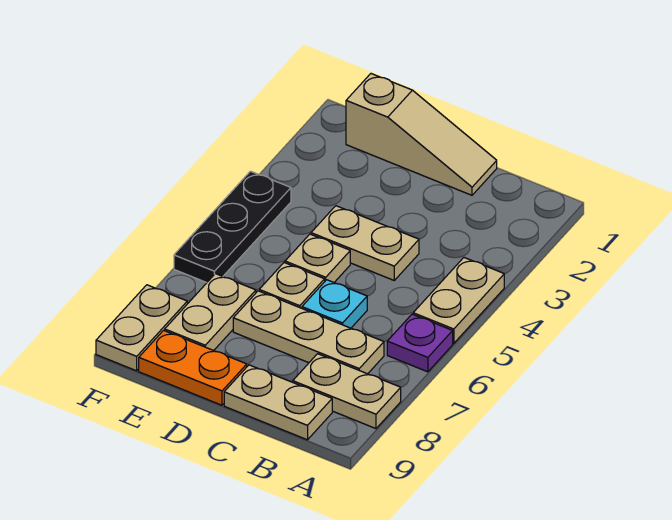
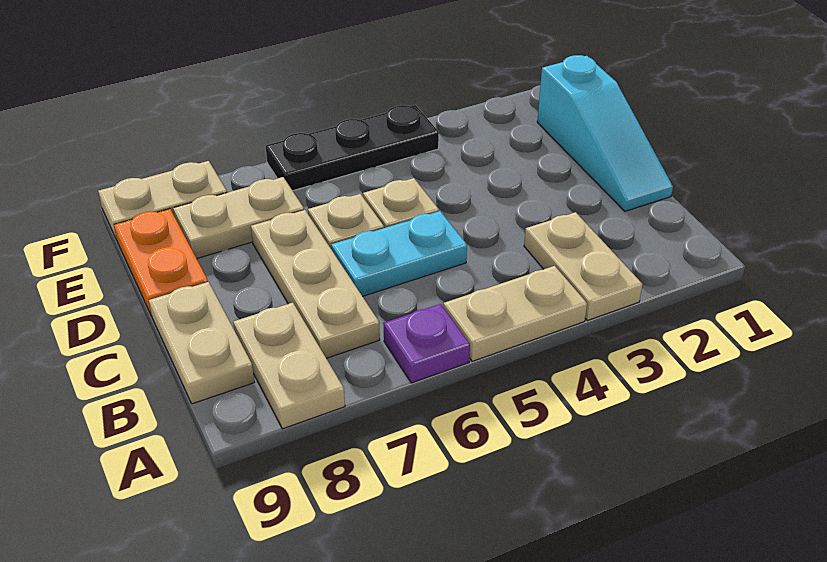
tan slope C1:E1 level 1 top E -> cyan slope C1:E1 level 1 top E
tan plate C4:D4 level 1 -> tan plate A3:B3 level 1
cyan plate C6 level 1 -> cyan plate C5:C6 level 1

